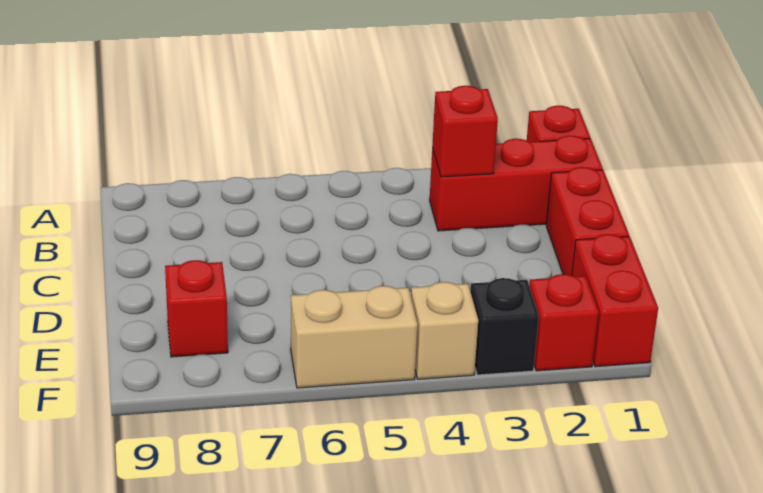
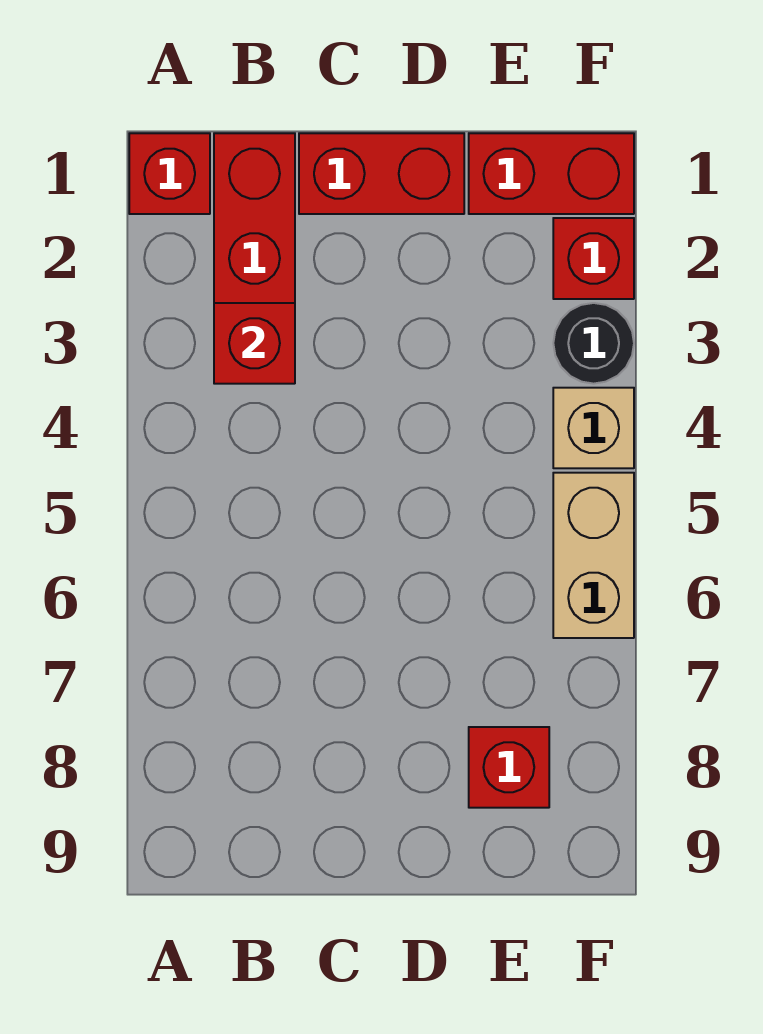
black brick F3 level 1 -> black round brick F3 level 1

